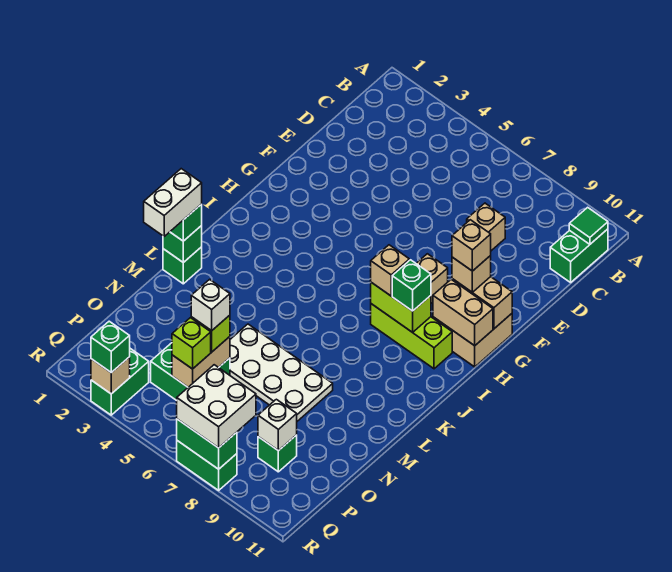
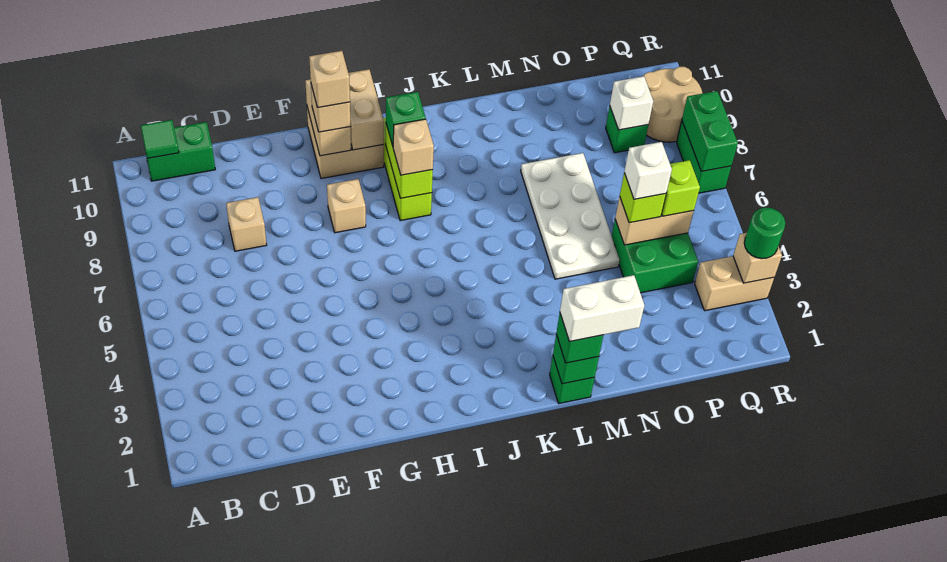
green brick Q3:R3 level 1 -> tan brick Q3:R3 level 1
white brick Q7:R8 level 3 -> none
none -> tan round brick Q9:R10 level 1
green brick R3 level 3 -> green round brick R3 level 3

